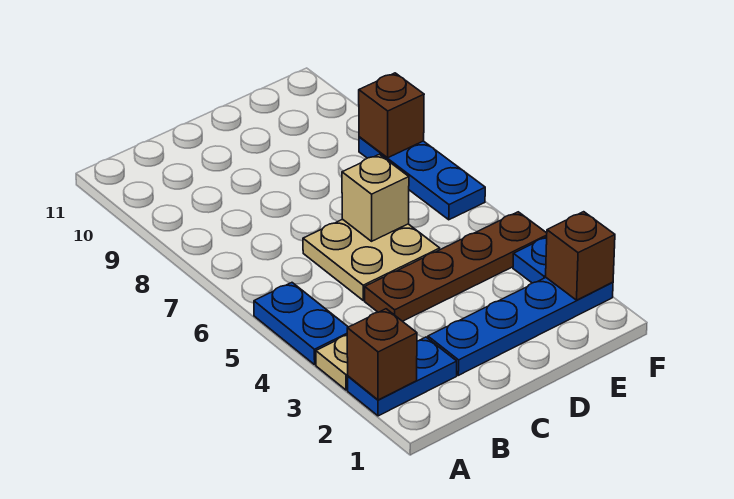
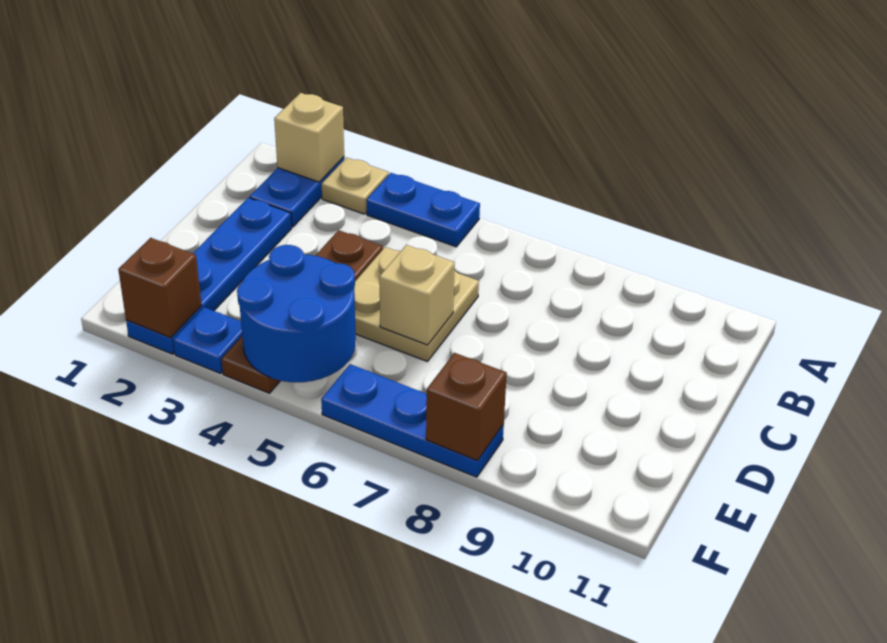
brown brick A2 level 2 -> tan brick A2 level 2
none -> blue round brick E4:F5 level 2

